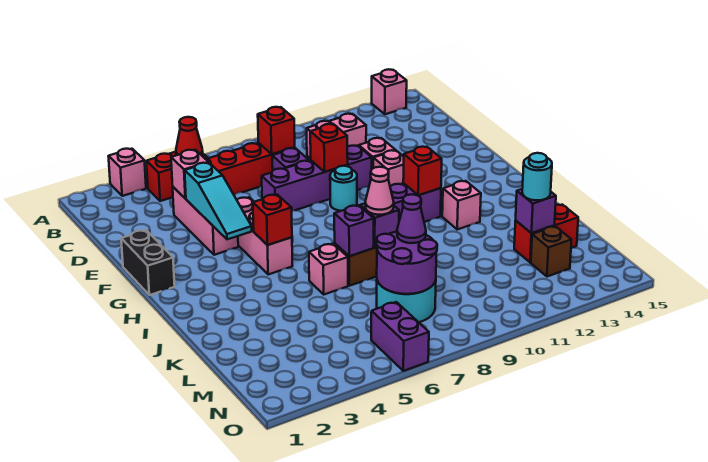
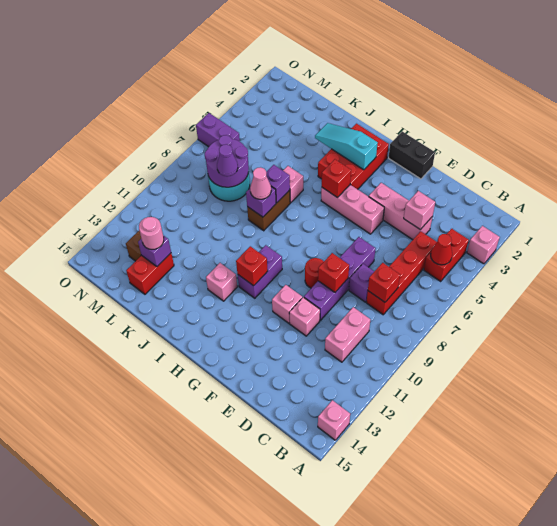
cyan slope E4:G4 level 2 top E -> cyan slope H3:J3 level 2 top H
cyan round brick F9 level 1 -> red round brick F9 level 1
none -> red brick H2:I4 level 1
cyan round brick L13 level 3 -> pink round brick L13 level 3

